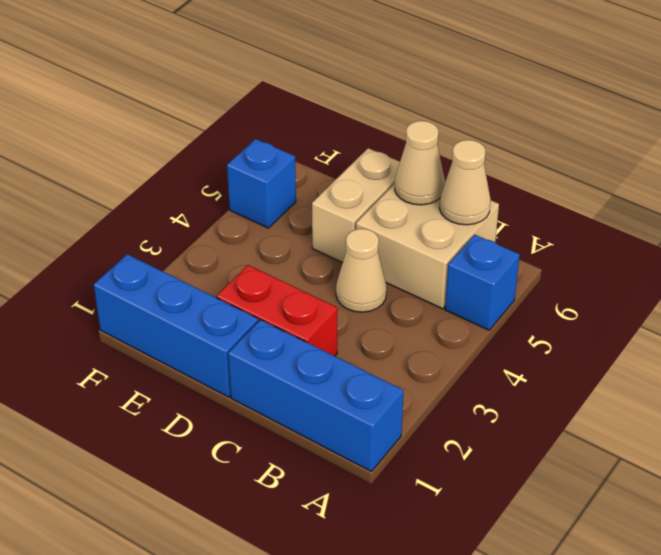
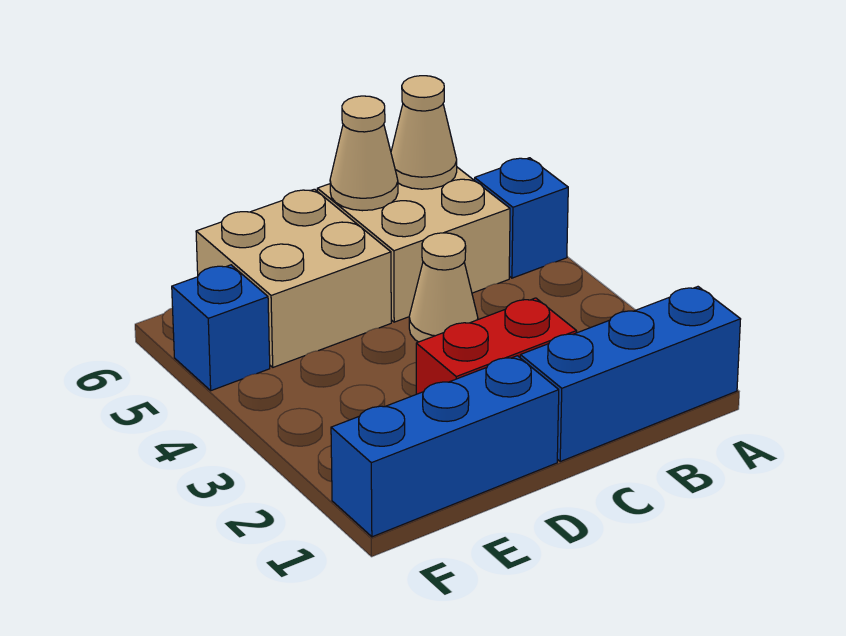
tan brick D5:D6 level 1 -> tan brick D5:E6 level 1

